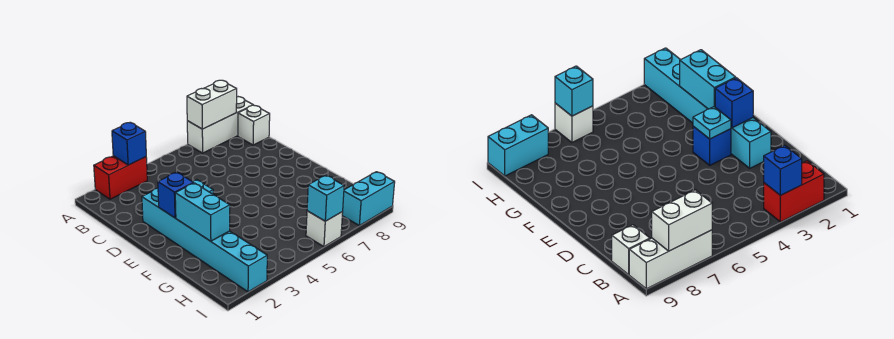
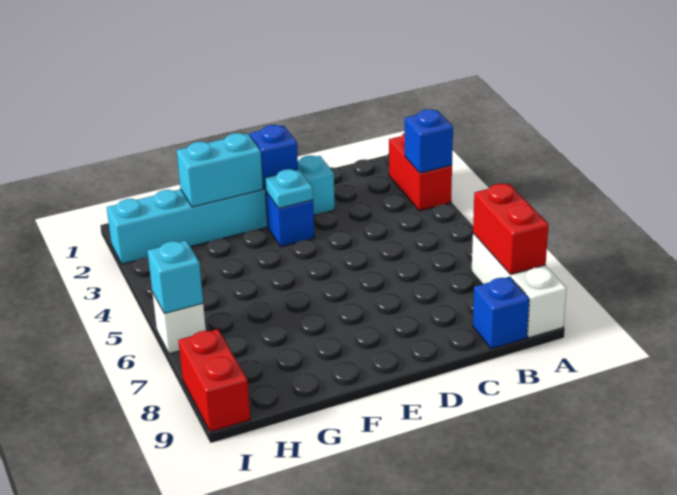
white brick A7:A8 level 2 -> red brick A7:A8 level 2
white brick B9 level 1 -> blue brick B9 level 1
cyan brick I8:I9 level 1 -> red brick I8:I9 level 1

